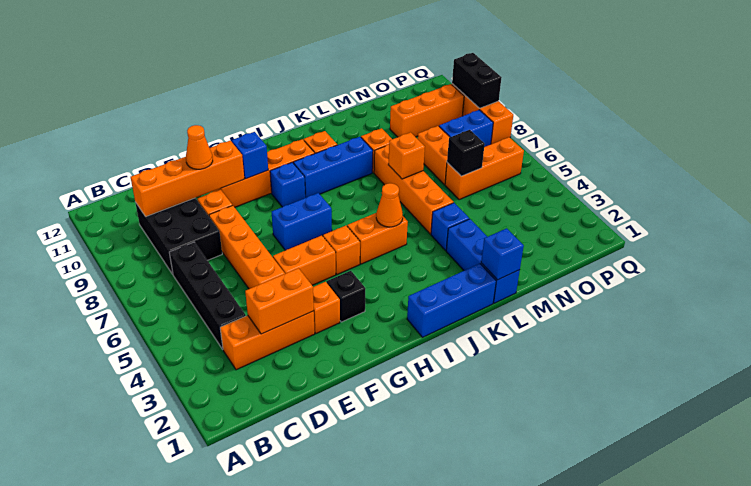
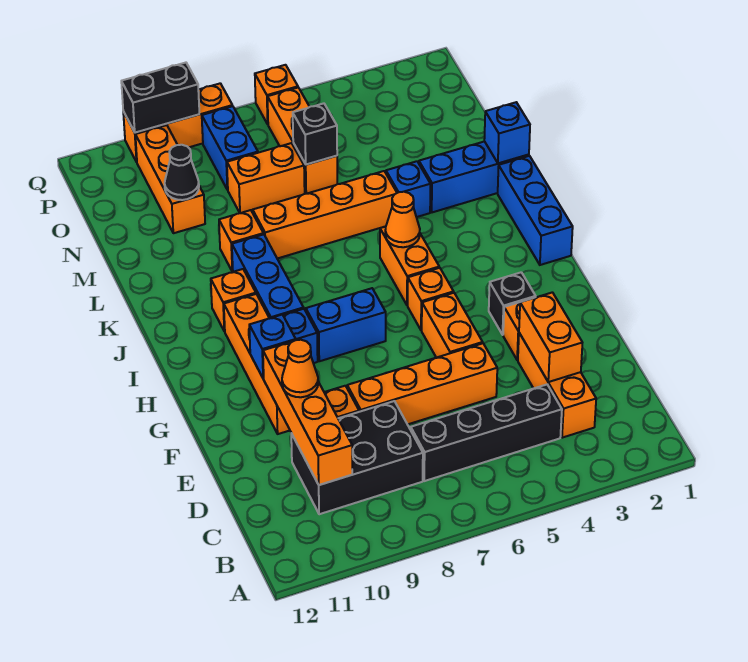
blue brick G7:H7 level 1 -> blue brick H7:H8 level 1
orange brick L7 level 2 -> orange brick Q6 level 1
none -> black cone N10 level 2

